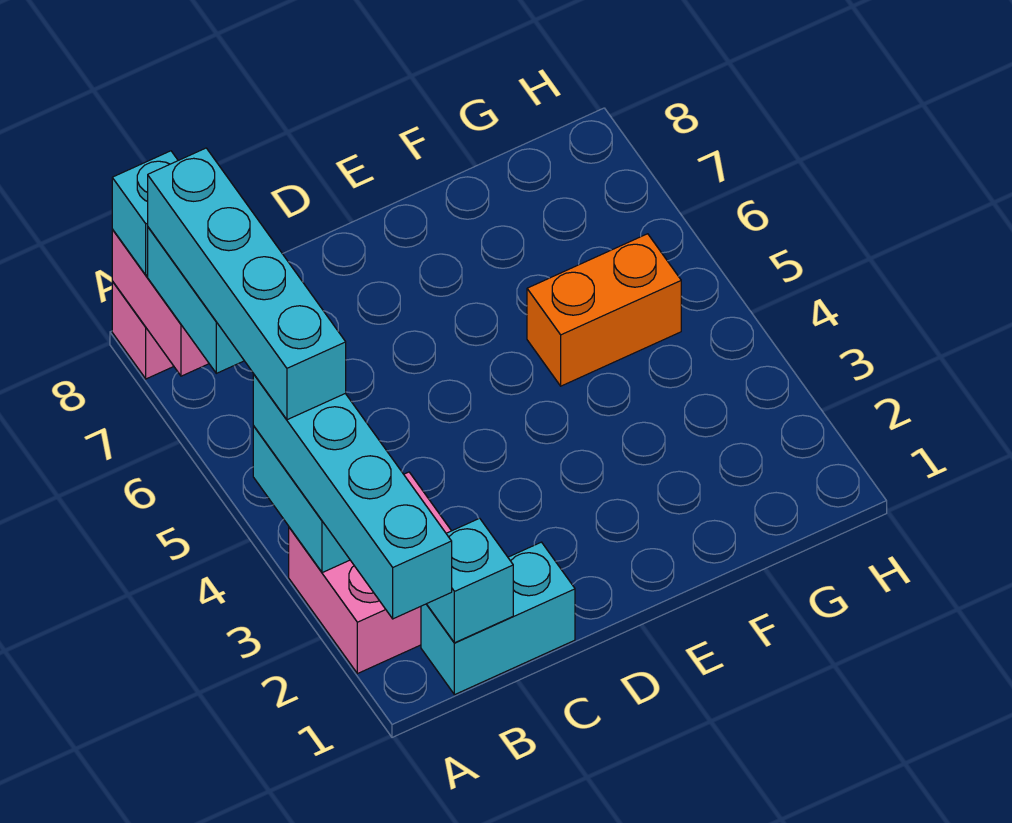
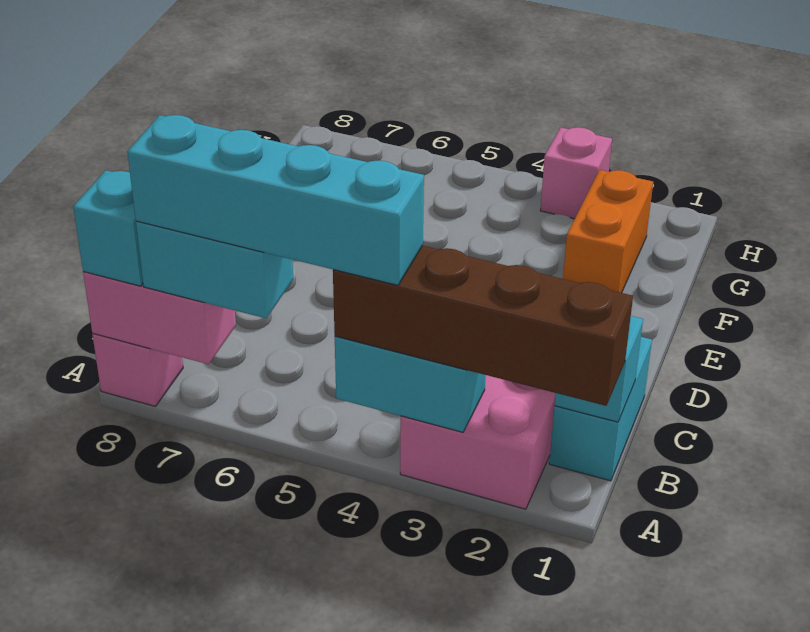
cyan brick A1:A4 level 3 -> brown brick A1:A4 level 3
orange brick F5:G5 level 1 -> orange brick F2:G2 level 1
none -> pink brick H3 level 1

